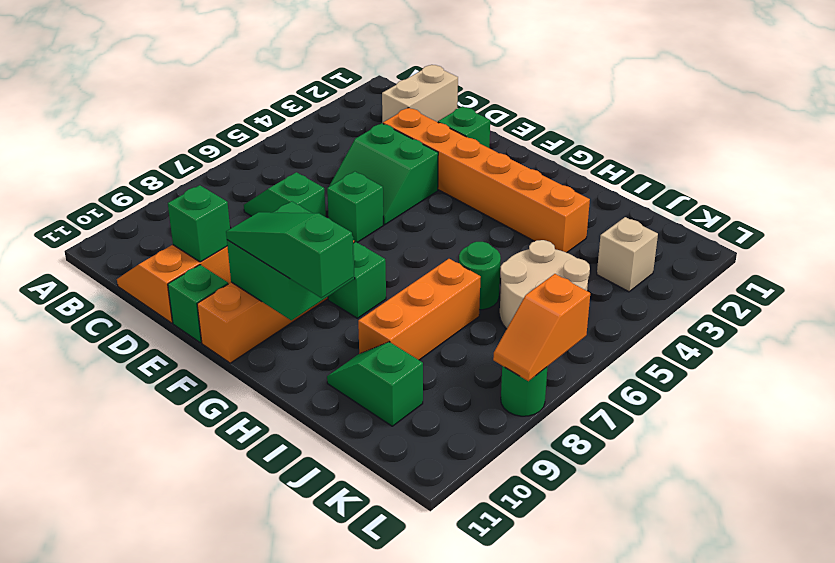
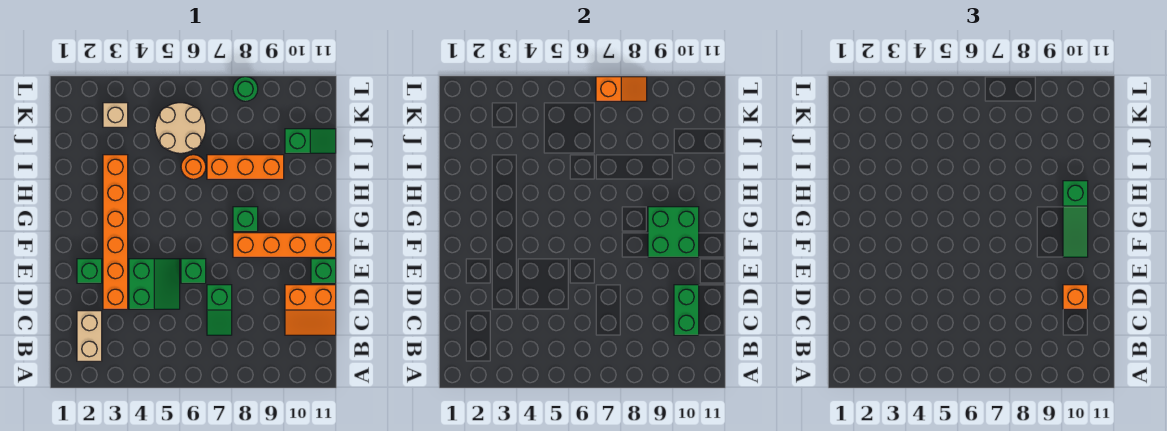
tan brick C1:C2 level 1 -> tan brick B2:C2 level 1
green brick D10 level 2 -> green brick C10:D10 level 2
none -> orange brick D10 level 3
green round brick I6 level 1 -> orange round brick I6 level 1
green slope I10:J10 level 1 top J -> green slope J10:J11 level 1 top 10

